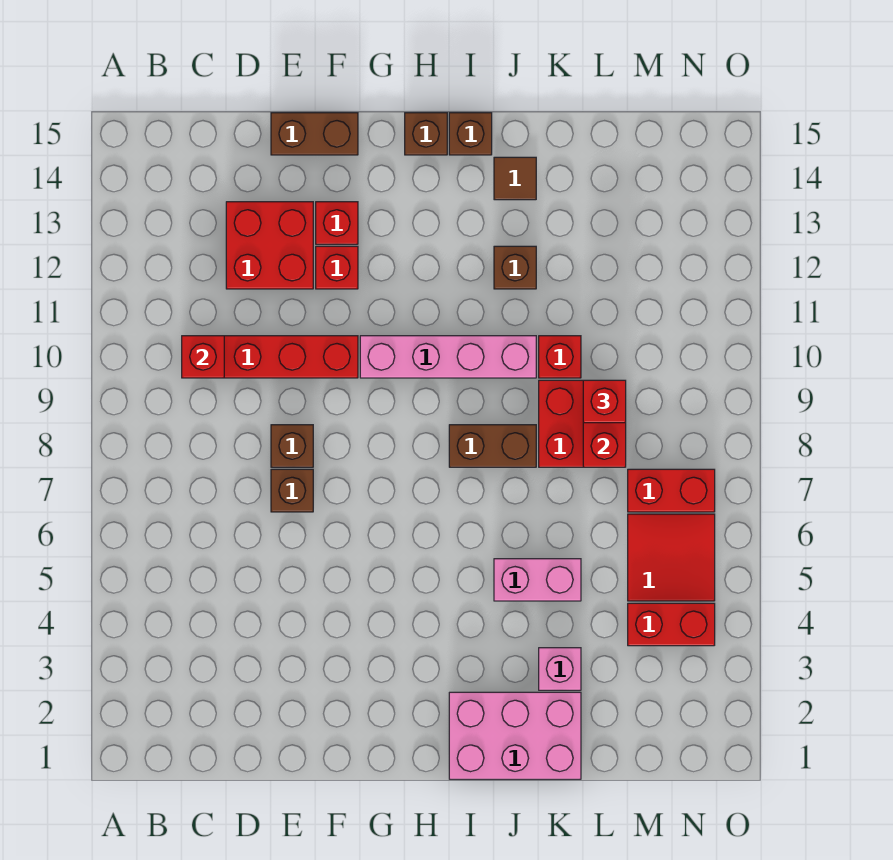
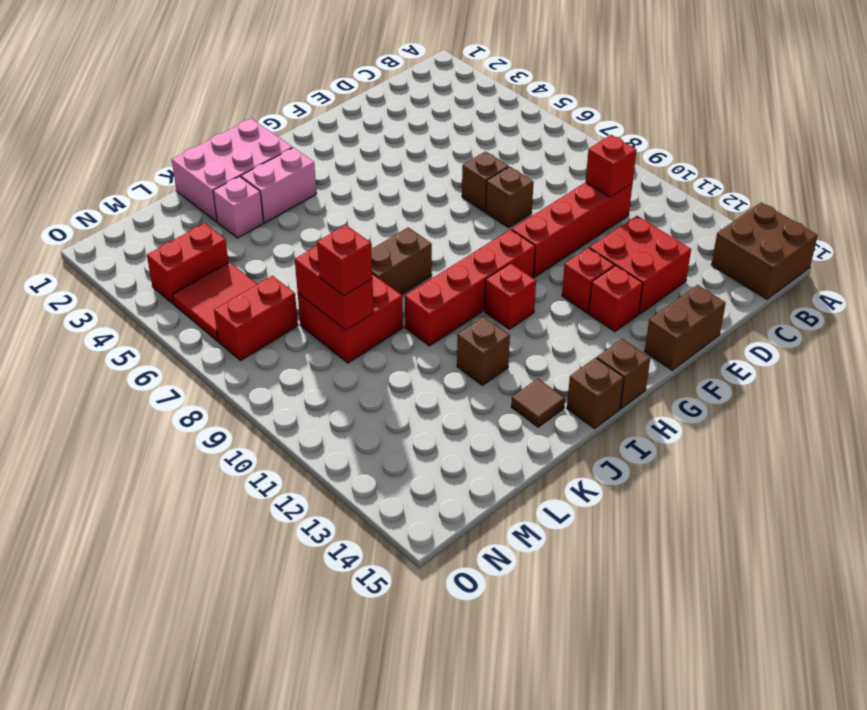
none -> brown brick A14:B15 level 1
pink brick G10:J10 level 1 -> red brick G10:J10 level 1
pink brick J5:K5 level 1 -> pink brick I3:J3 level 1
red brick K10 level 1 -> red brick H11 level 1

